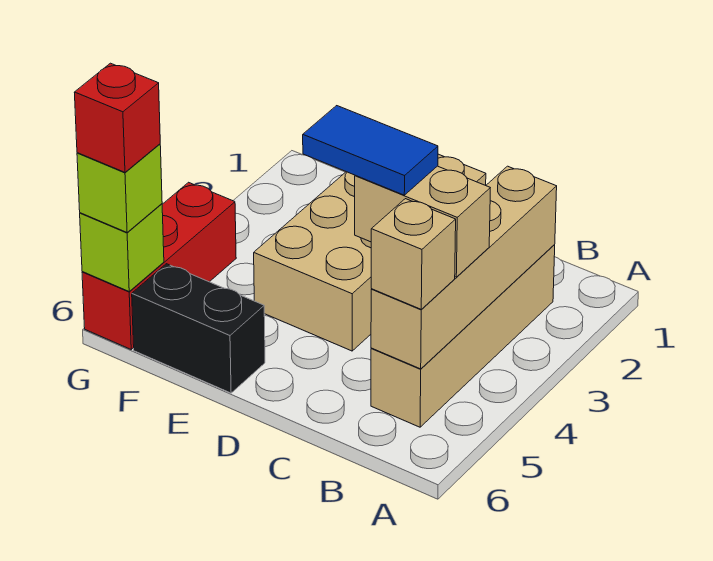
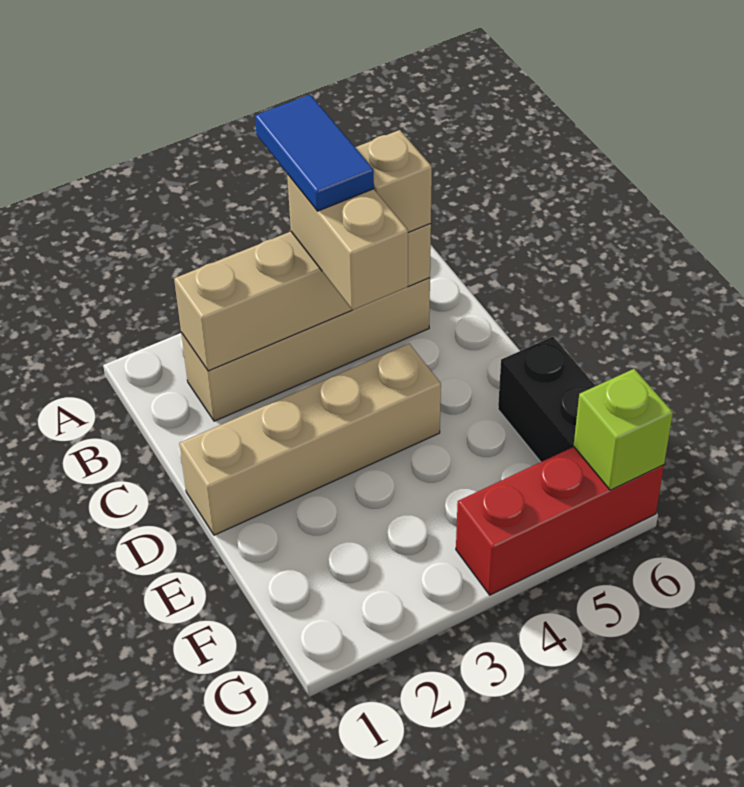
blue tile C4:D4 level 4 -> blue tile A4:B4 level 4
tan brick D1:E4 level 1 -> tan brick D1:D4 level 1
lime brick G6 level 3 -> none
red brick G6 level 4 -> none

